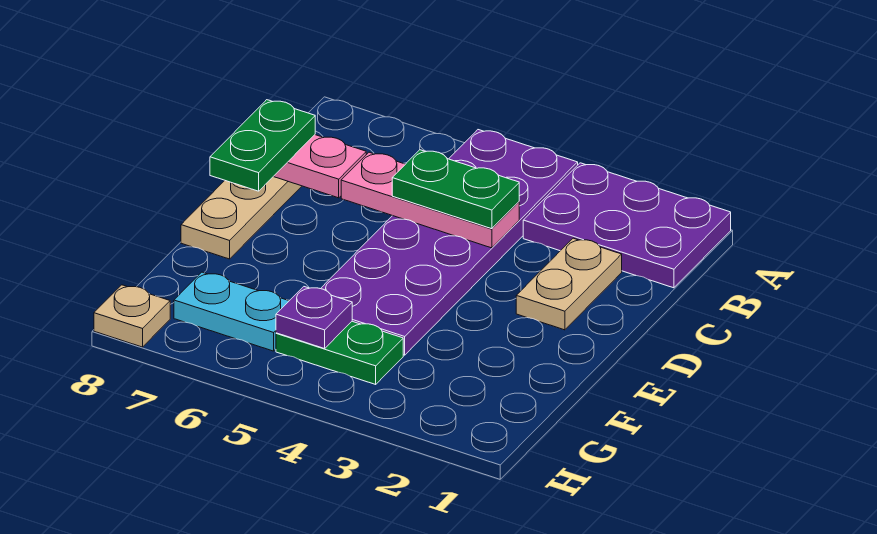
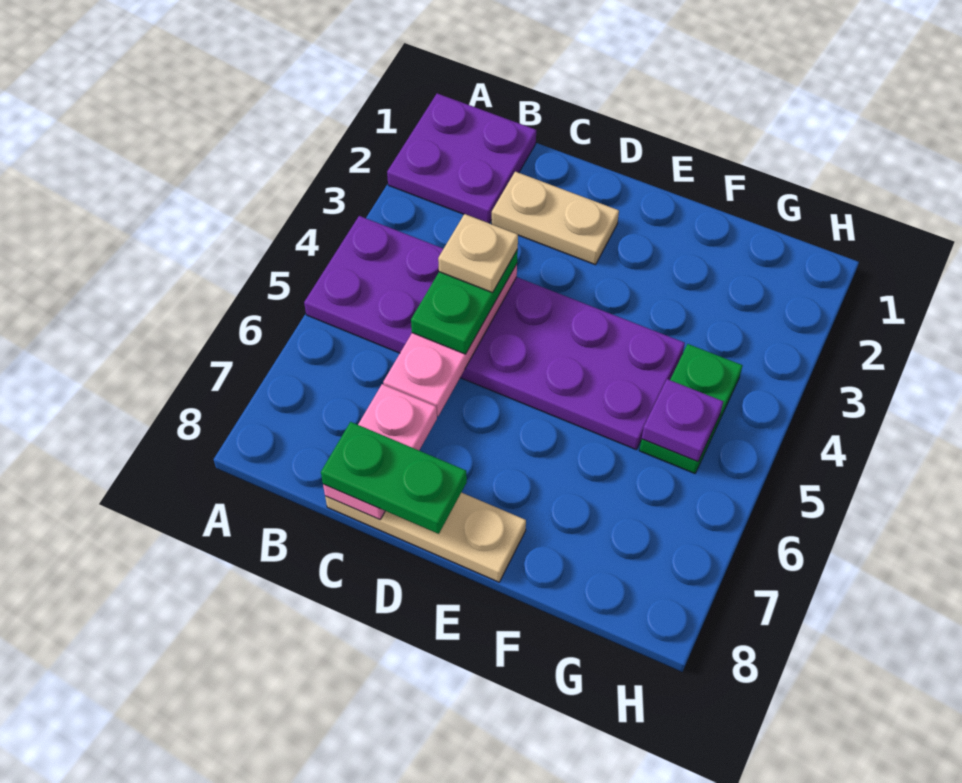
purple plate A1:B3 level 1 -> purple plate A1:B2 level 1
cyan plate G6:G7 level 1 -> none
tan plate H8 level 1 -> tan plate C4 level 4

